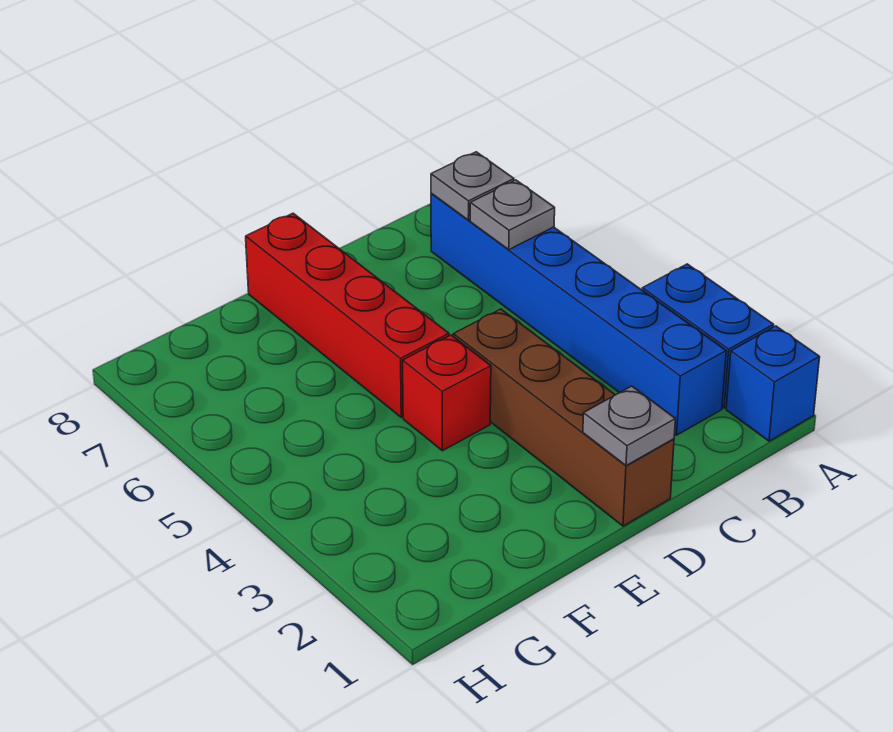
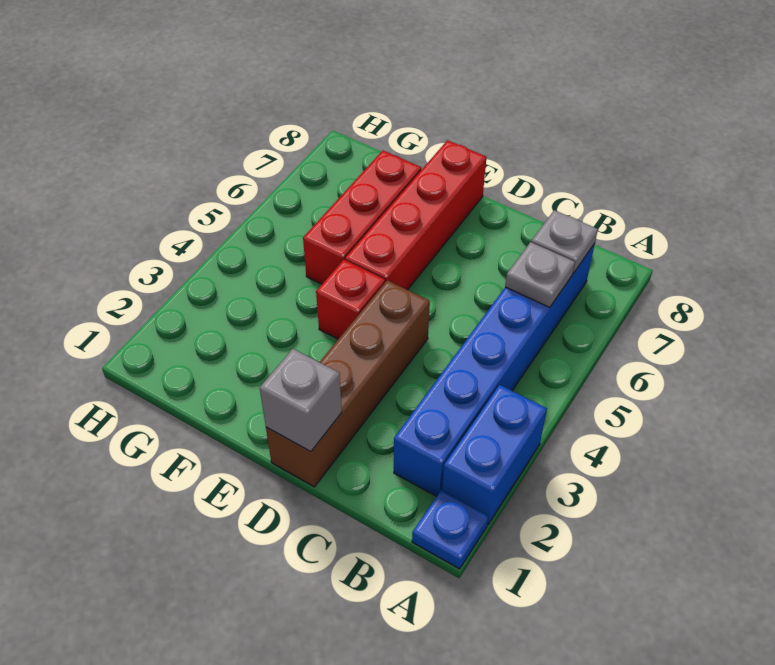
blue brick A1 level 1 -> blue plate A1 level 1
grey plate D1 level 2 -> grey brick D1 level 2
none -> red brick F5:F7 level 1

